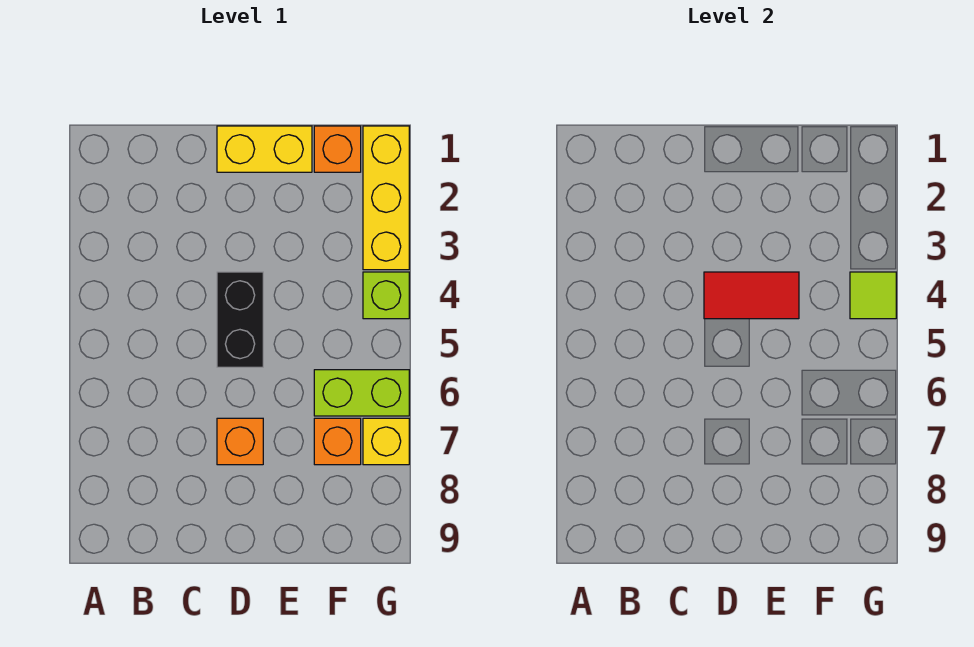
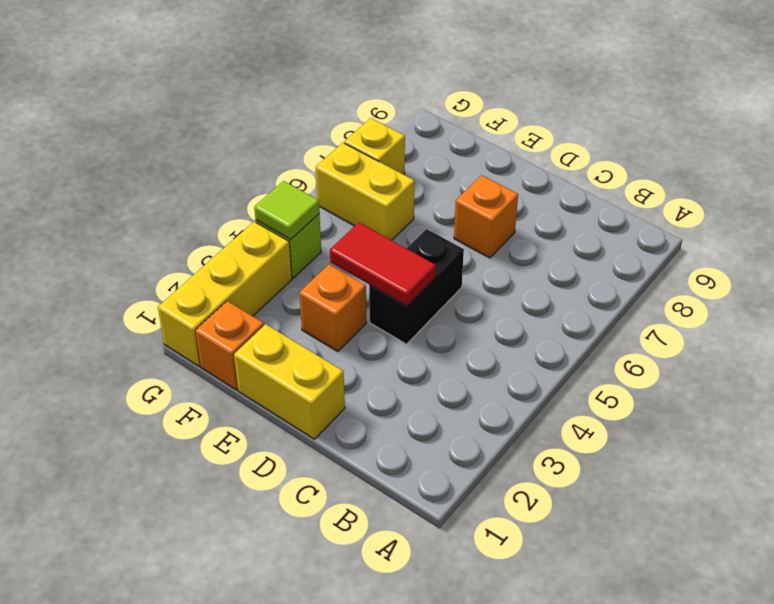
lime brick F6:G6 level 1 -> yellow brick F6:G6 level 1
orange brick F7 level 1 -> orange brick E3 level 1

